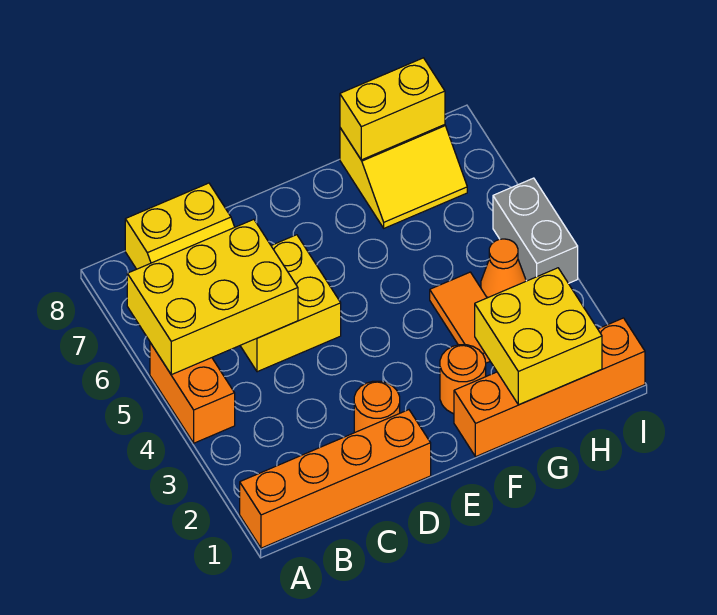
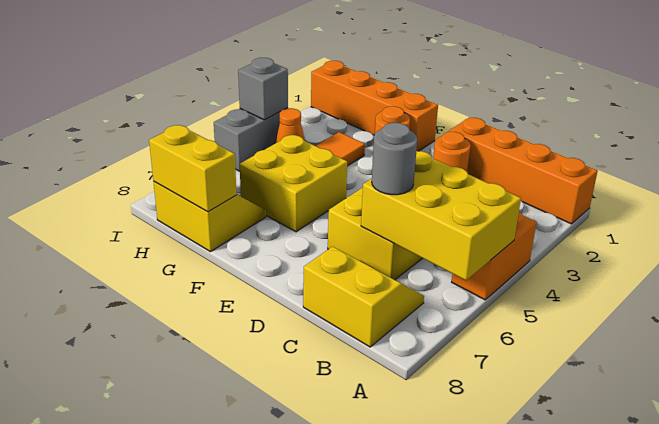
none -> grey round brick C6 level 3
yellow brick G1:H2 level 2 -> yellow brick F5:G6 level 1
none -> grey brick I4 level 2

